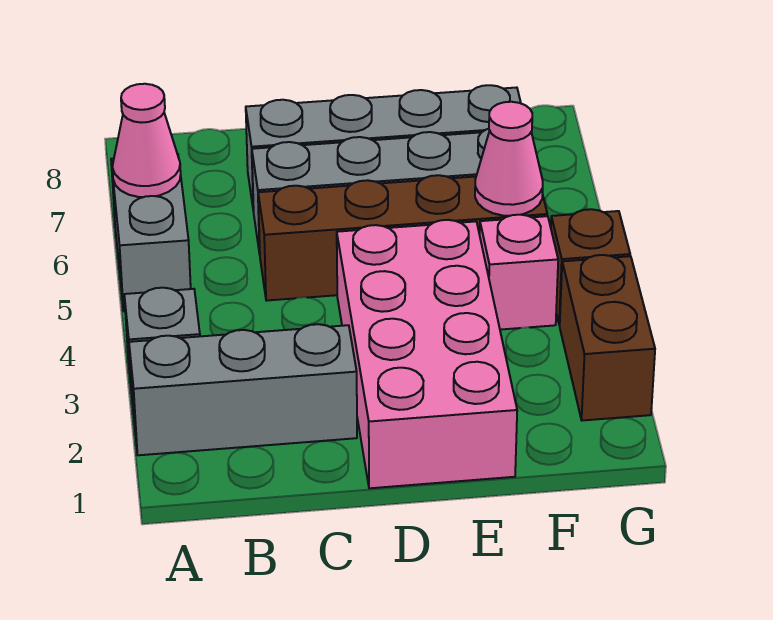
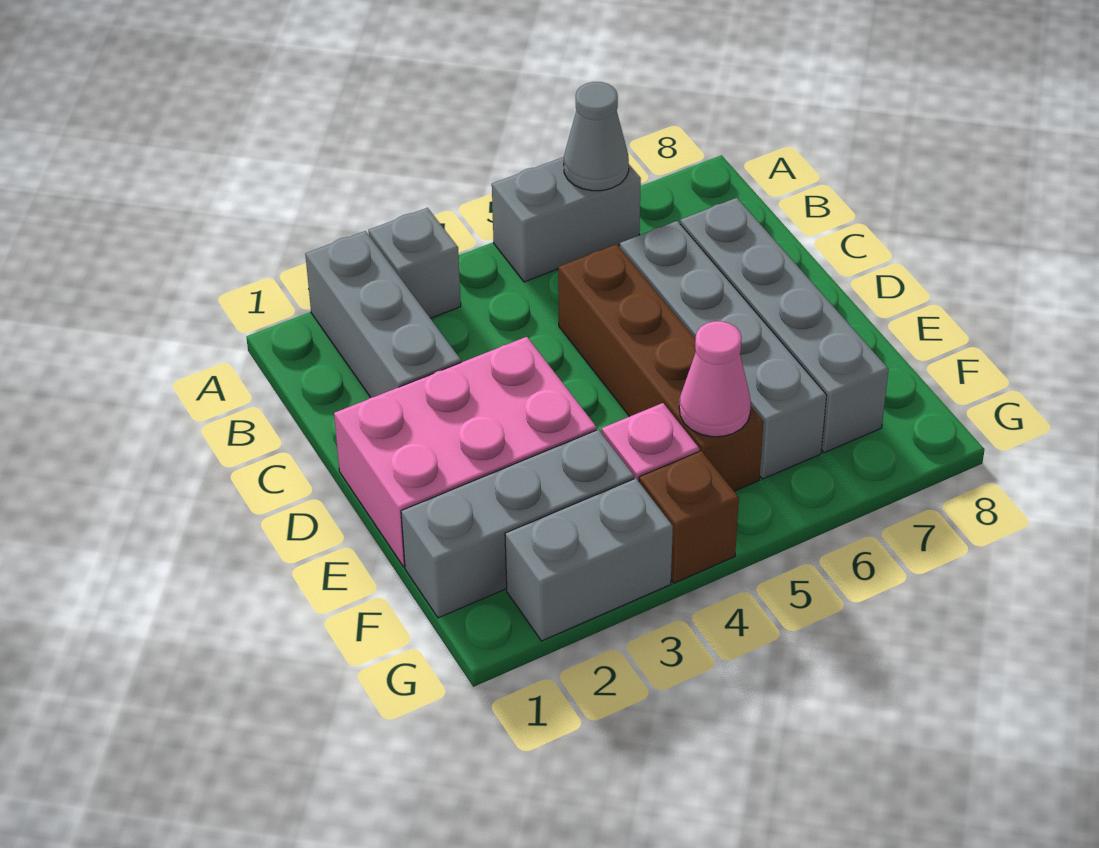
pink cone A6 level 2 -> grey cone A6 level 2
pink brick D1:E4 level 1 -> pink brick D1:E3 level 1
none -> grey brick F1:F3 level 1
brown brick G2:G3 level 1 -> grey brick G2:G3 level 1

